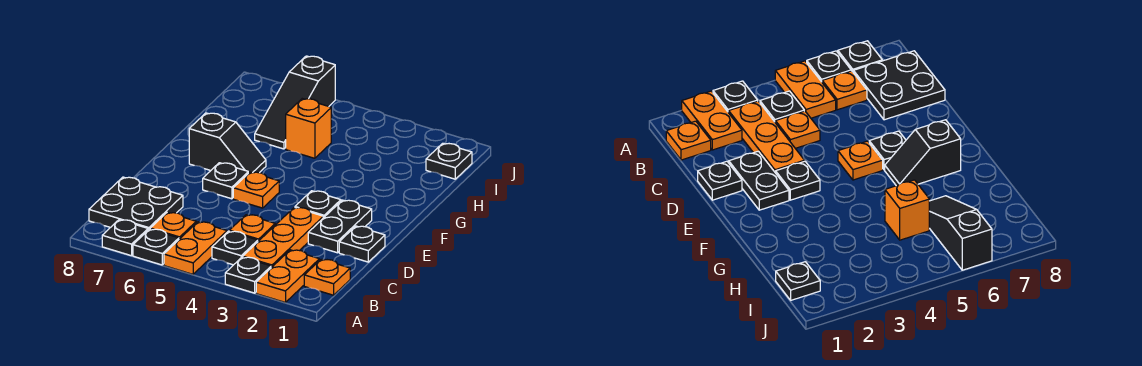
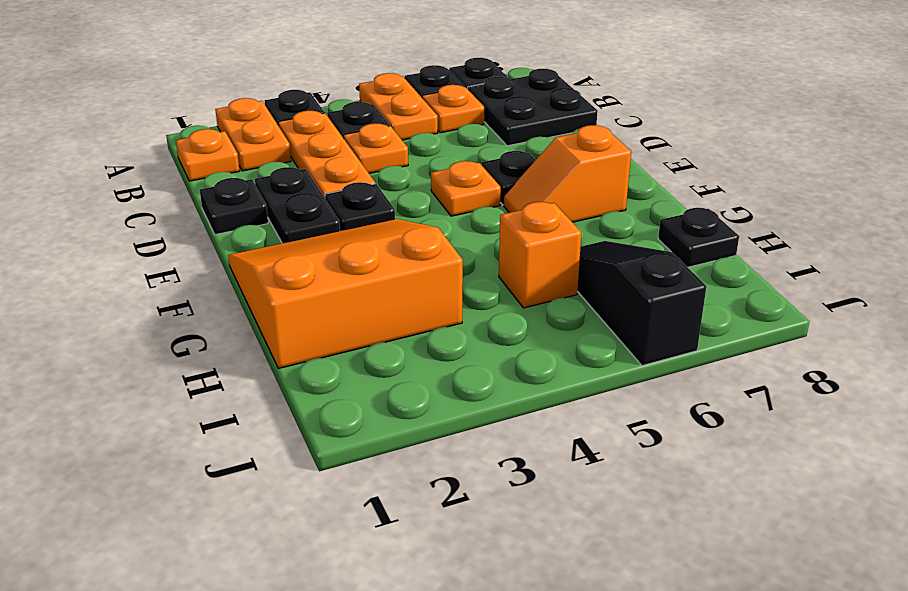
none -> orange slope F1:H3 level 1 top H
black slope F6:F7 level 1 top 7 -> orange slope F6:F7 level 1 top 7
black plate I1 level 1 -> black plate H8 level 1

